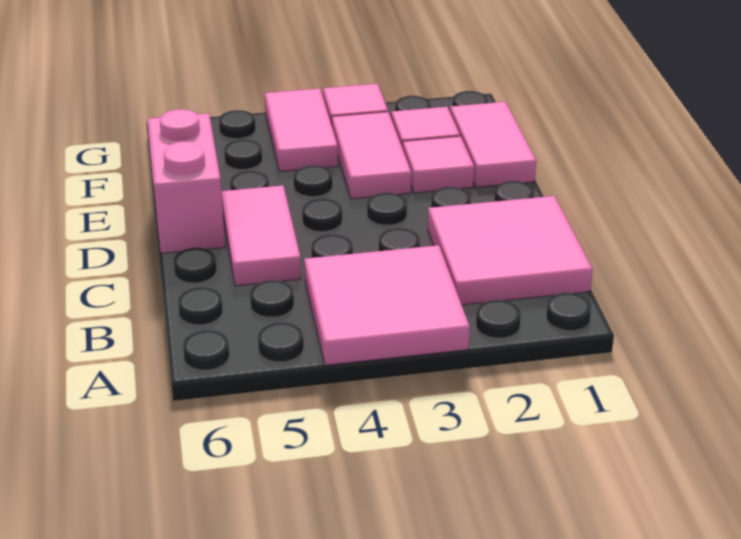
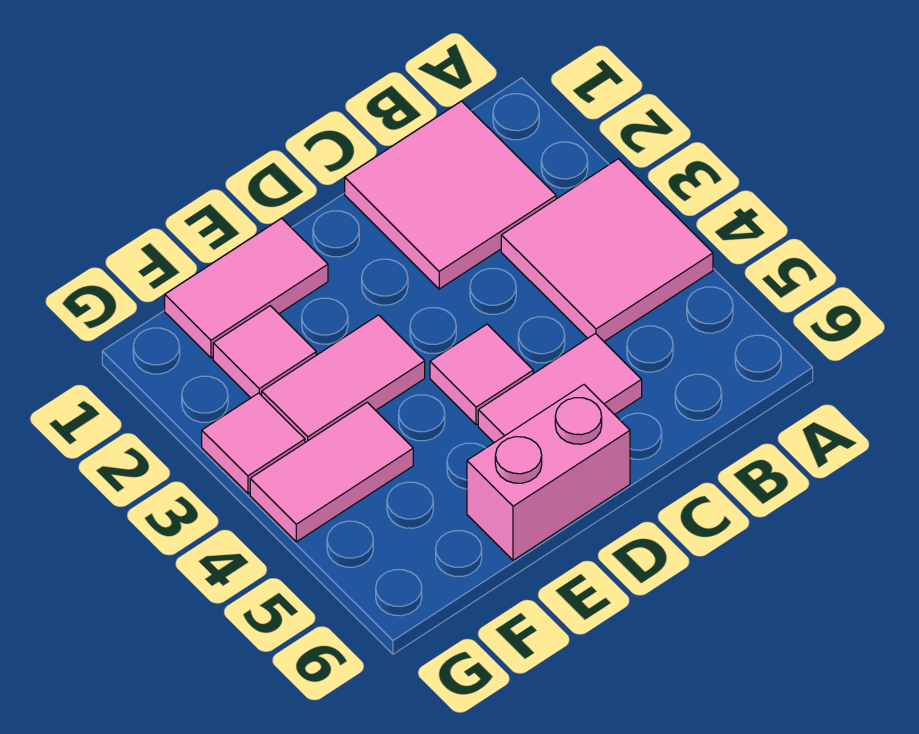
pink tile E2 level 1 -> pink tile D4 level 1

